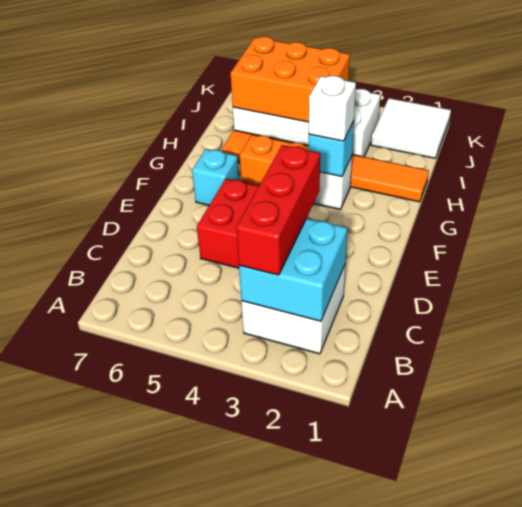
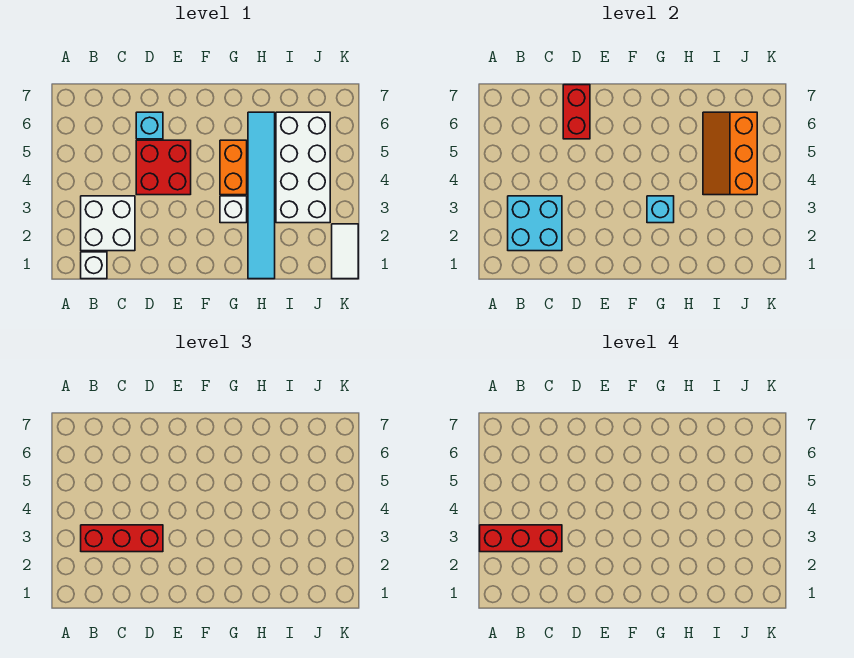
none -> red brick A3:C3 level 4
none -> red brick D6:D7 level 2
cyan brick F6 level 1 -> cyan brick D6 level 1
white brick G3 level 3 -> white brick B1 level 1
orange tile H1:H6 level 1 -> cyan tile H1:H6 level 1
orange brick I4:J6 level 2 -> orange slope I4:J6 level 2 top J
white tile J1:K2 level 1 -> white tile K1:K2 level 1

